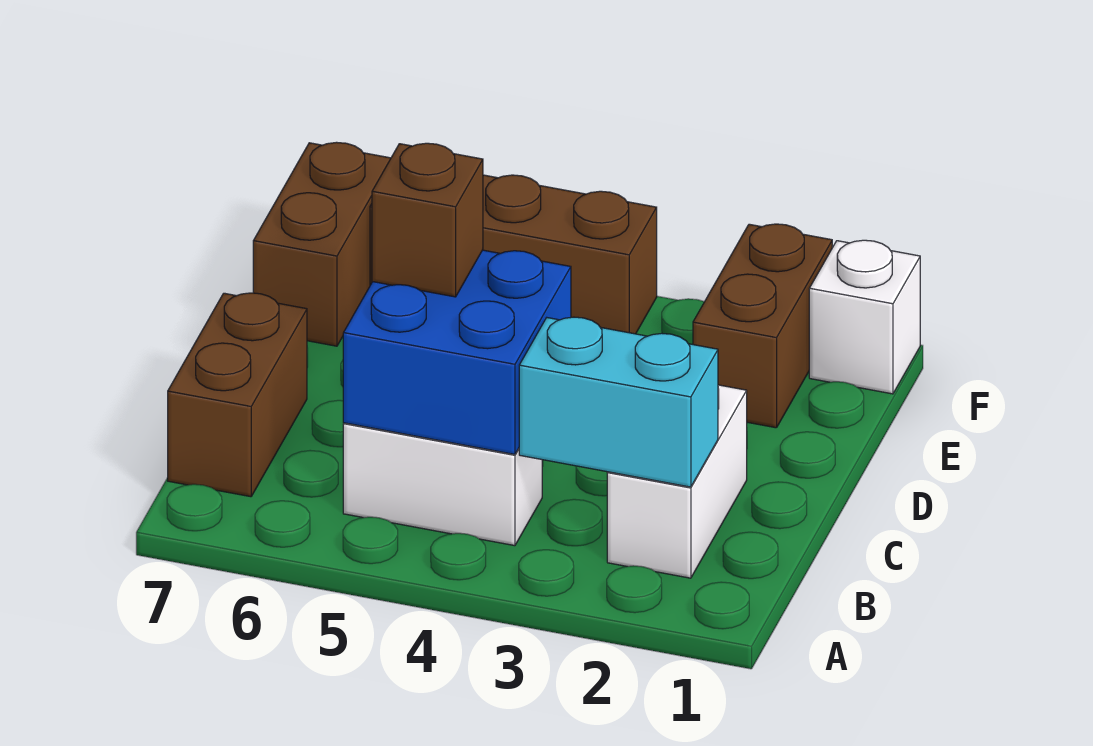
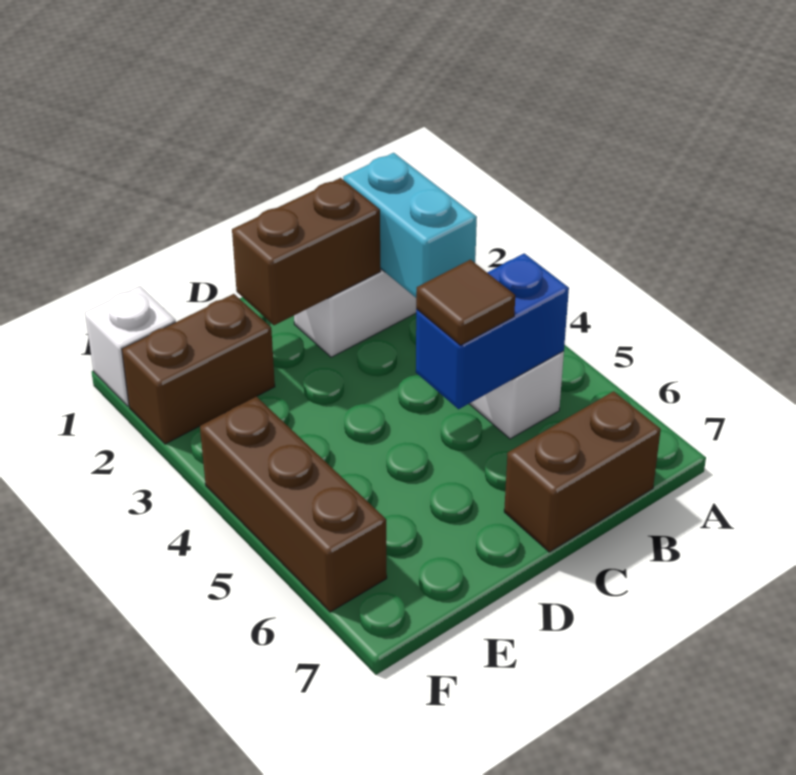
blue brick B4:C5 level 2 -> blue brick B5:C5 level 2
brown brick C5 level 3 -> brown tile C5 level 3
brown brick E7:F7 level 1 -> brown brick C2:D2 level 2

